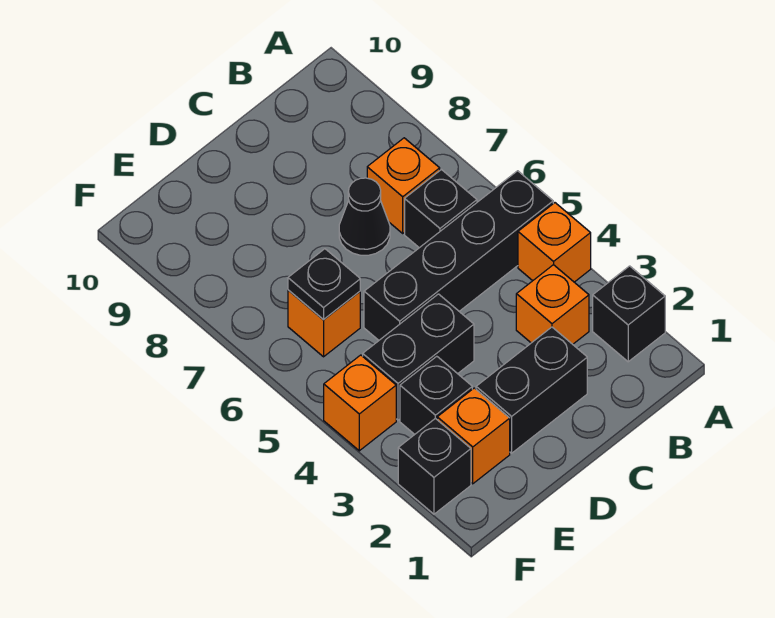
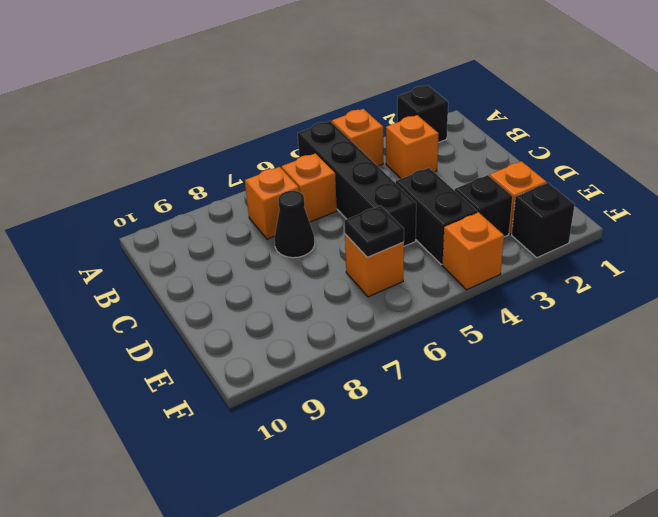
black brick B6 level 1 -> orange brick B6 level 1
black brick C2:D2 level 1 -> none

